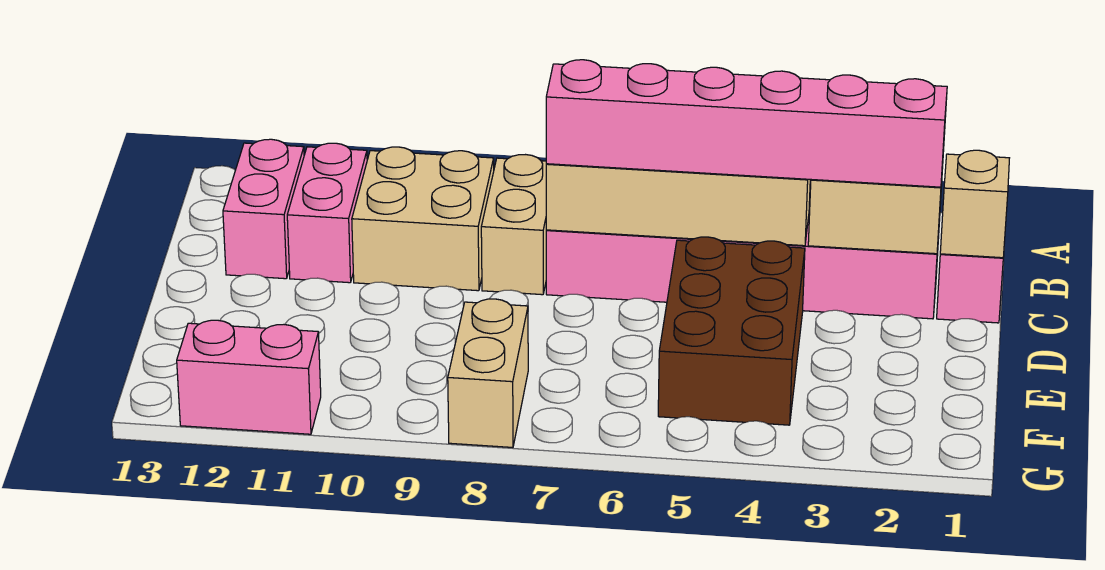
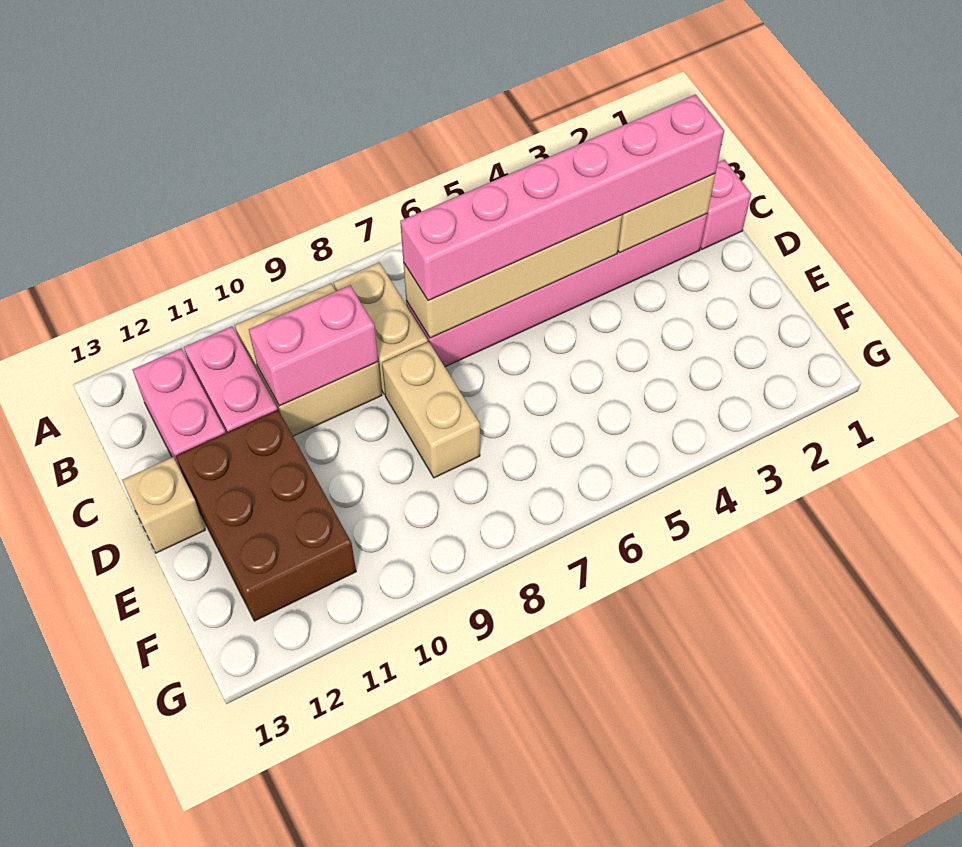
tan brick C1 level 2 -> tan brick D13 level 1
brown brick D4:F5 level 1 -> brown brick D11:F12 level 1
tan brick F8:G8 level 1 -> tan brick D8:E8 level 1
pink brick G11:G12 level 1 -> pink brick C9:C10 level 2

